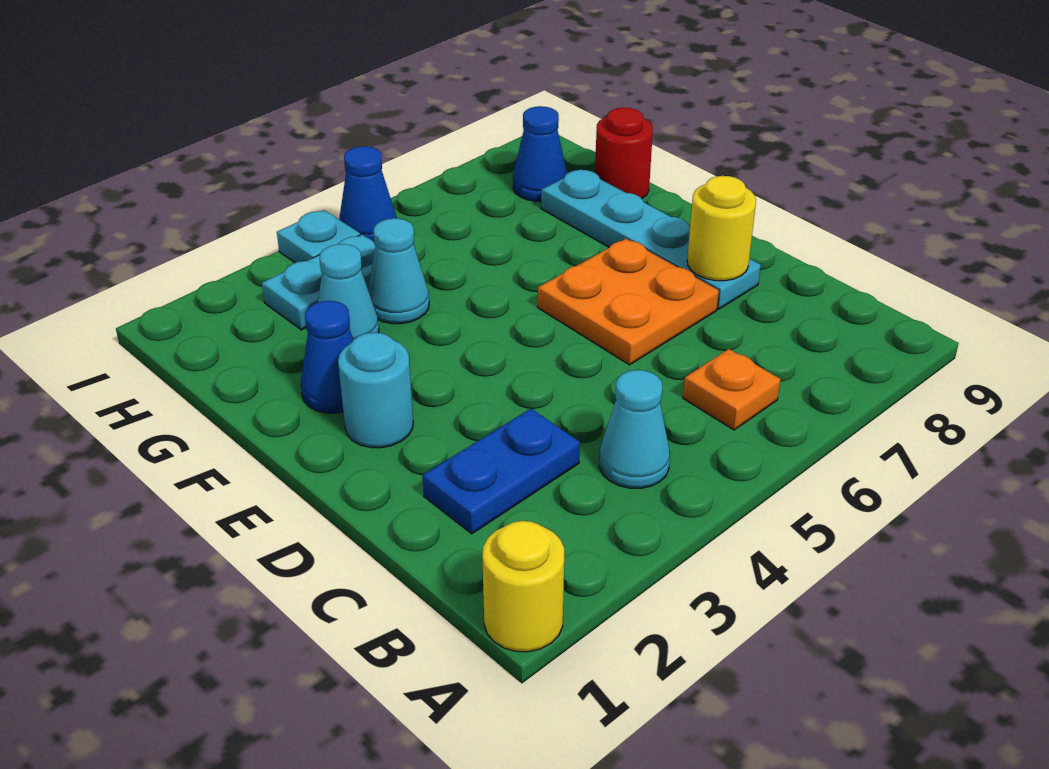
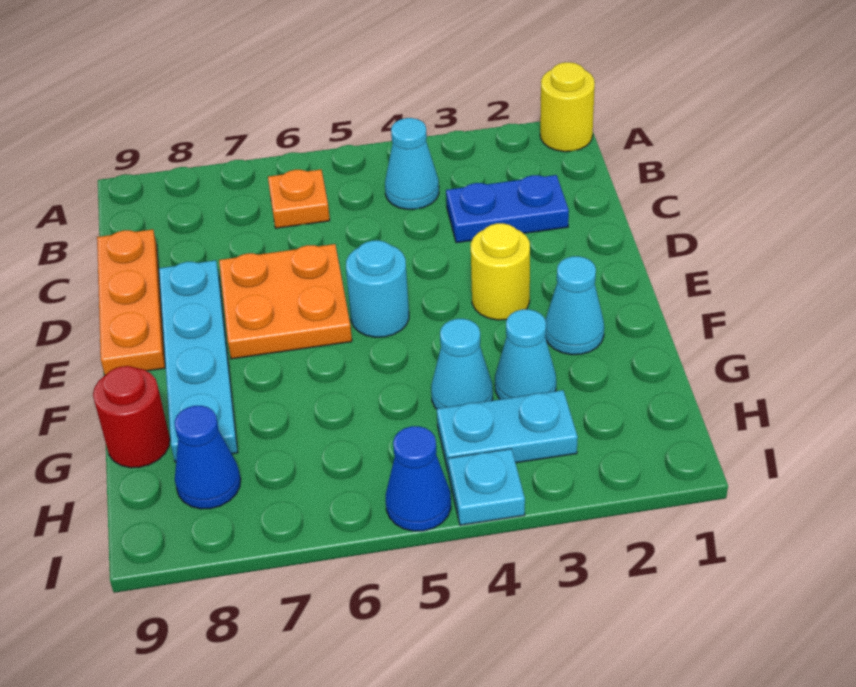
none -> orange plate C9:E9 level 1
yellow round brick D8 level 2 -> yellow round brick E3 level 1
cyan round brick E2 level 1 -> cyan round brick E5 level 1
blue cone F2 level 1 -> cyan cone F2 level 1

